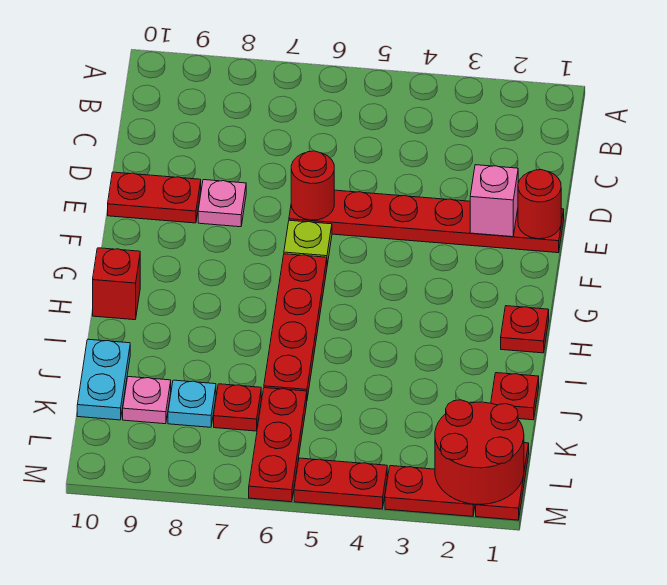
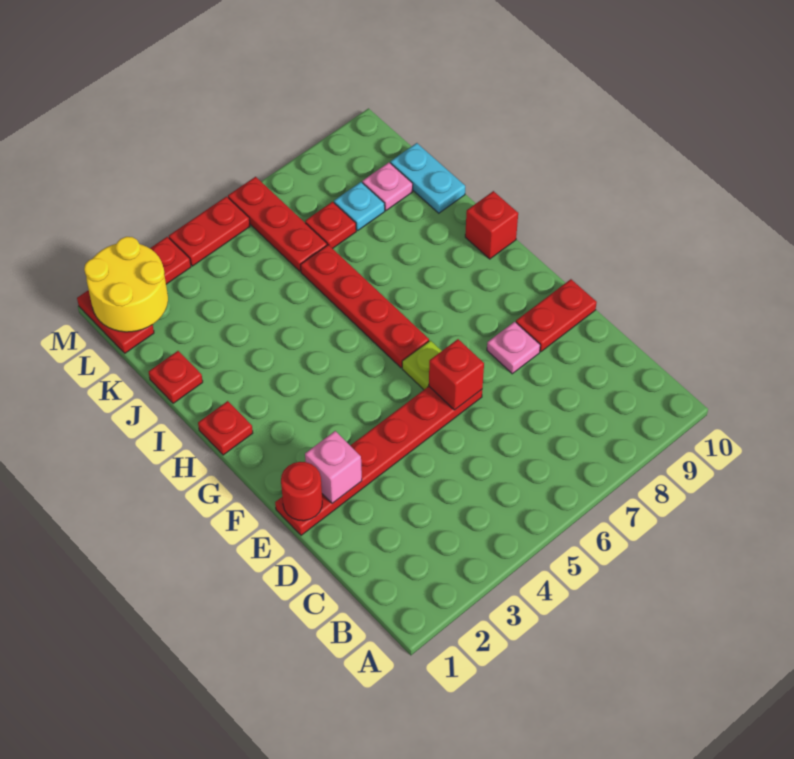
red round brick E6 level 2 -> red brick E6 level 2
red round brick L1:M2 level 2 -> yellow round brick L1:M2 level 2

